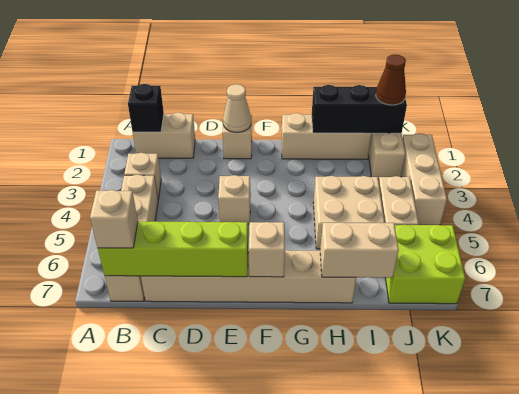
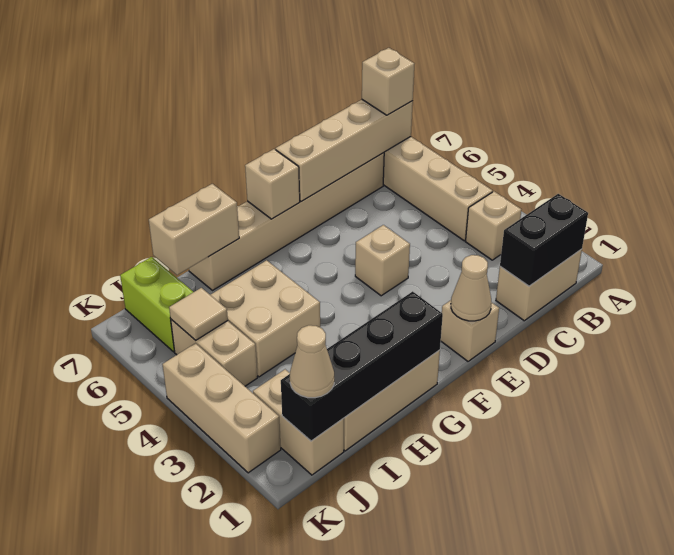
black brick B1 level 2 -> black brick B1:C1 level 2
lime brick B7:E7 level 2 -> tan brick B7:E7 level 2
black brick H1:J1 level 2 -> black brick G1:J1 level 2
brown cone J1 level 3 -> tan cone J1 level 3
none -> tan tile J5 level 2
lime brick J6:K7 level 1 -> lime brick J6:J7 level 1

